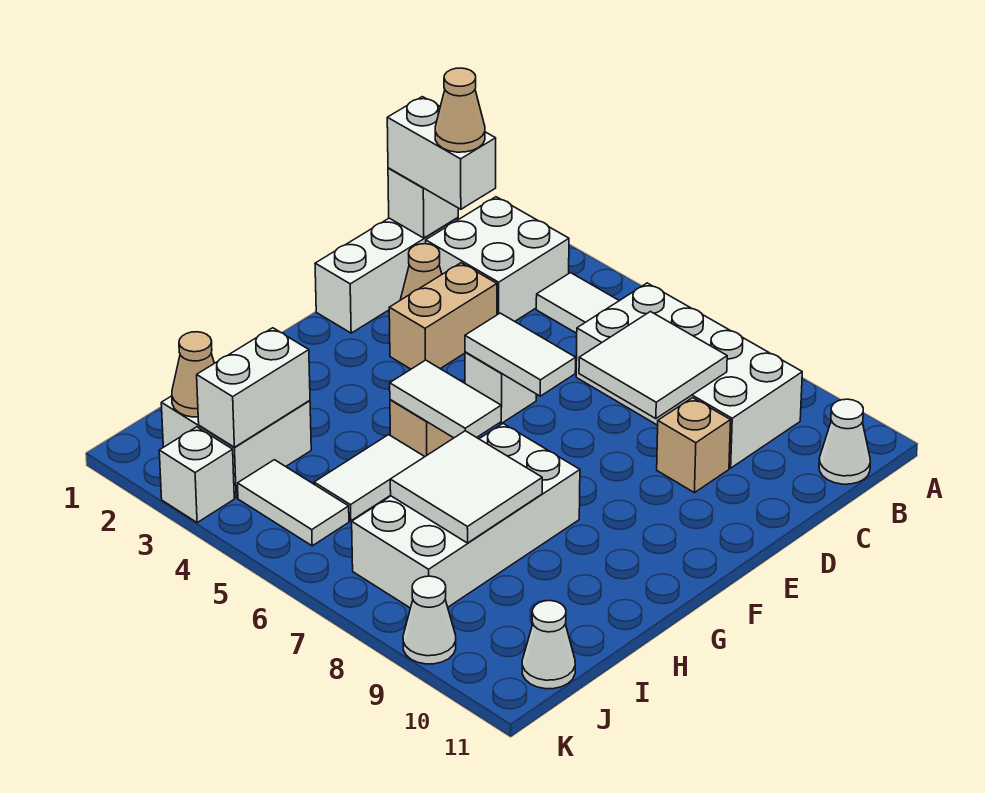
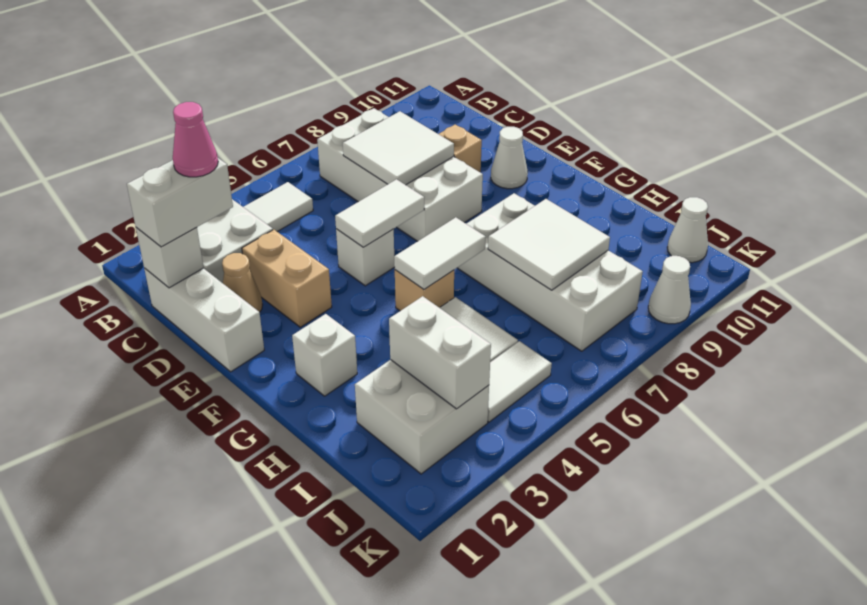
white brick B6:C9 level 1 -> white brick B7:E8 level 1
white cone B11 level 1 -> white cone E10 level 1
tan cone C2 level 4 -> pink cone C2 level 4
tan cone J2 level 2 -> none
white brick K3 level 1 -> white brick G2 level 1

